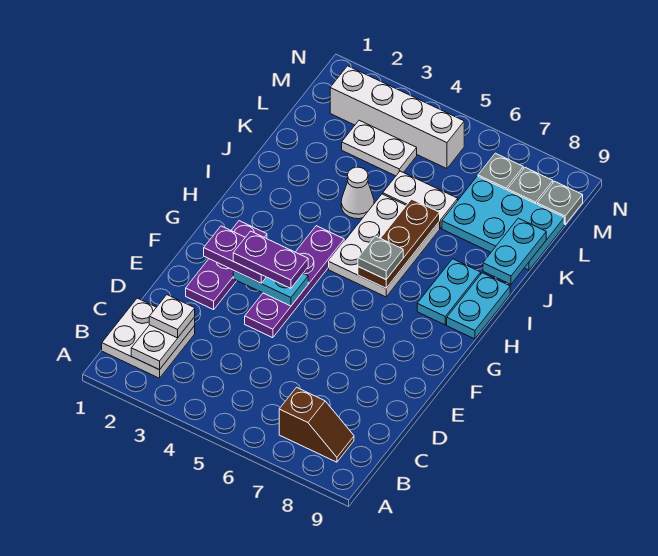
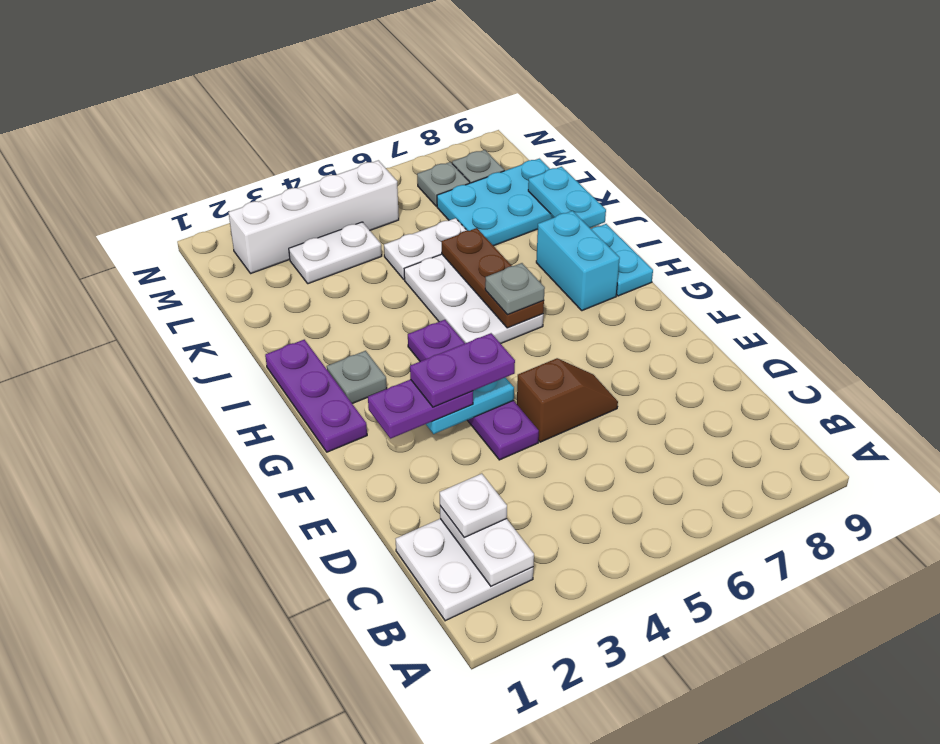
brown slope B7:B8 level 1 top 7 -> brown slope E5:E6 level 1 top 5
purple plate E2:G2 level 1 -> purple plate G1:I1 level 1
cyan plate H8:I8 level 1 -> cyan brick H8:I8 level 1
white cone J4 level 1 -> none
grey plate M9 level 1 -> grey plate H2 level 1

